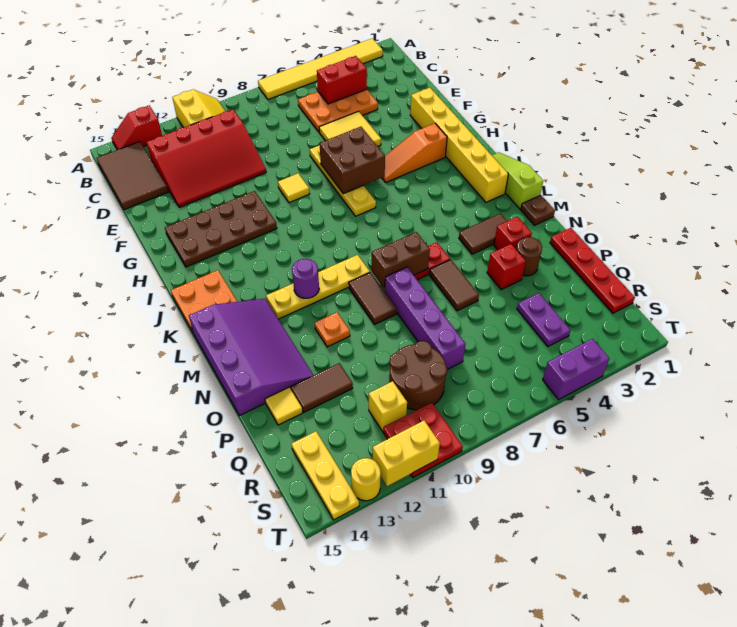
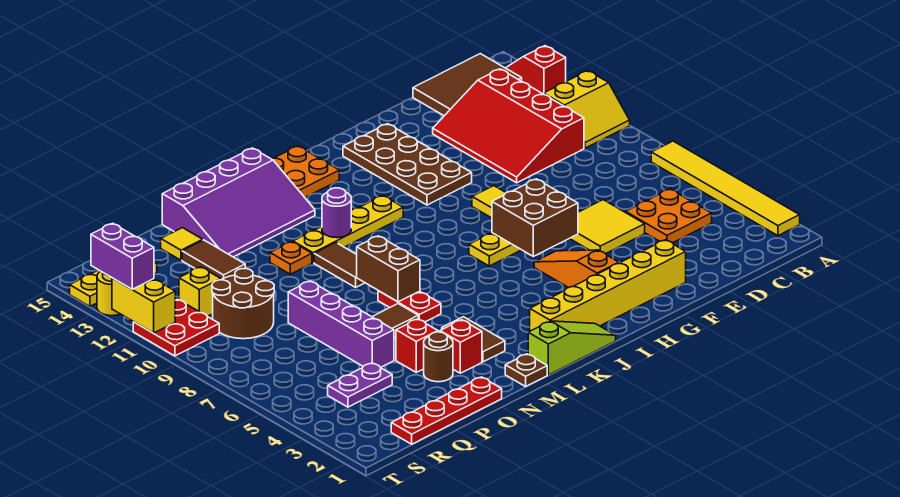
orange plate C4:D6 level 1 -> orange plate C4:D5 level 1
red brick C4:C5 level 2 -> none
yellow plate L9:L12 level 1 -> yellow plate J11:M11 level 1
brown tile M9:N9 level 1 -> brown tile M9:M10 level 1
purple brick N8:Q8 level 1 -> purple brick P5:P8 level 1
purple brick T4:T5 level 1 -> purple brick T12:T13 level 3

